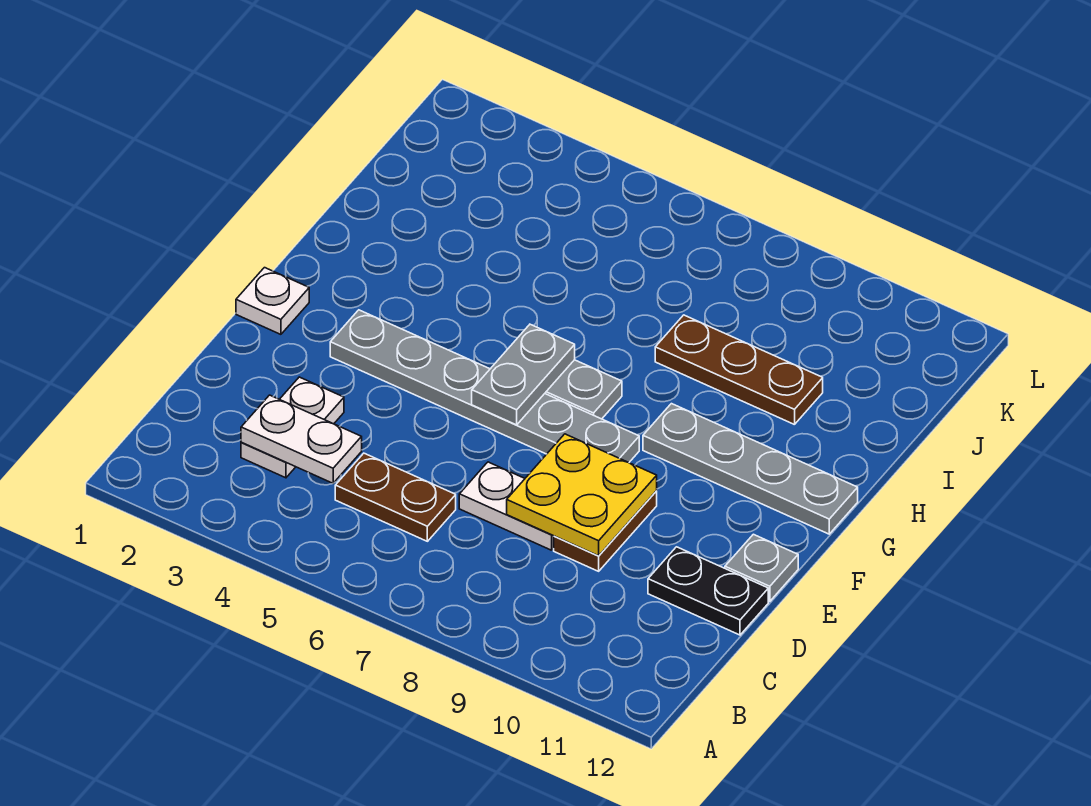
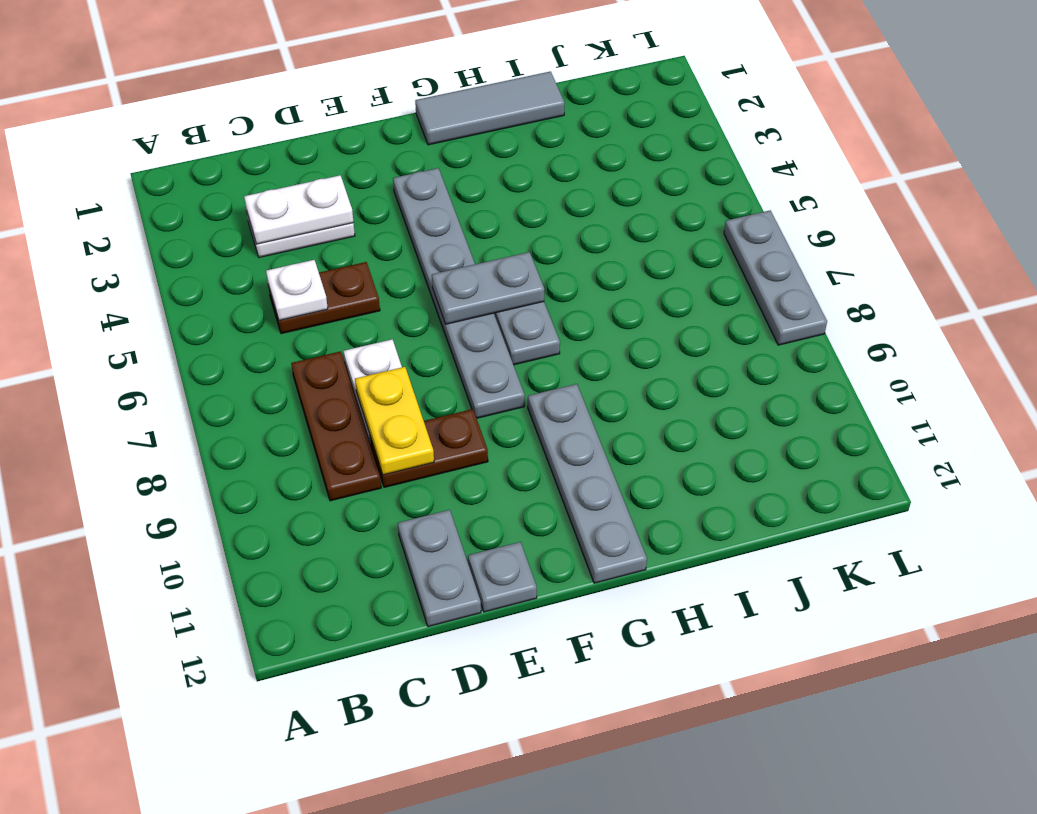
white plate C3:C4 level 2 -> white plate C3:D3 level 2
brown plate C5:C6 level 1 -> brown plate C5:D5 level 1
yellow plate D8:E9 level 2 -> yellow plate D8:D9 level 2
black plate D11:D12 level 1 -> grey plate D11:D12 level 1
white plate F1 level 1 -> white plate C5 level 2
none -> grey tile G1:I1 level 1
brown plate I8:I10 level 1 -> brown plate C7:C9 level 1
none -> grey plate L6:L8 level 1

